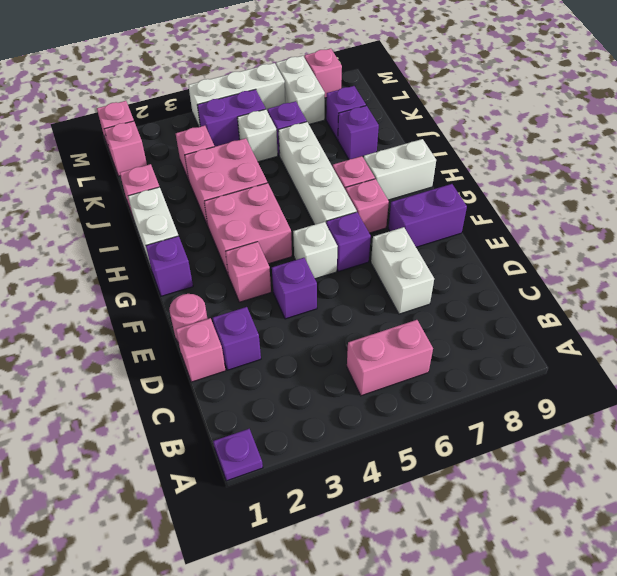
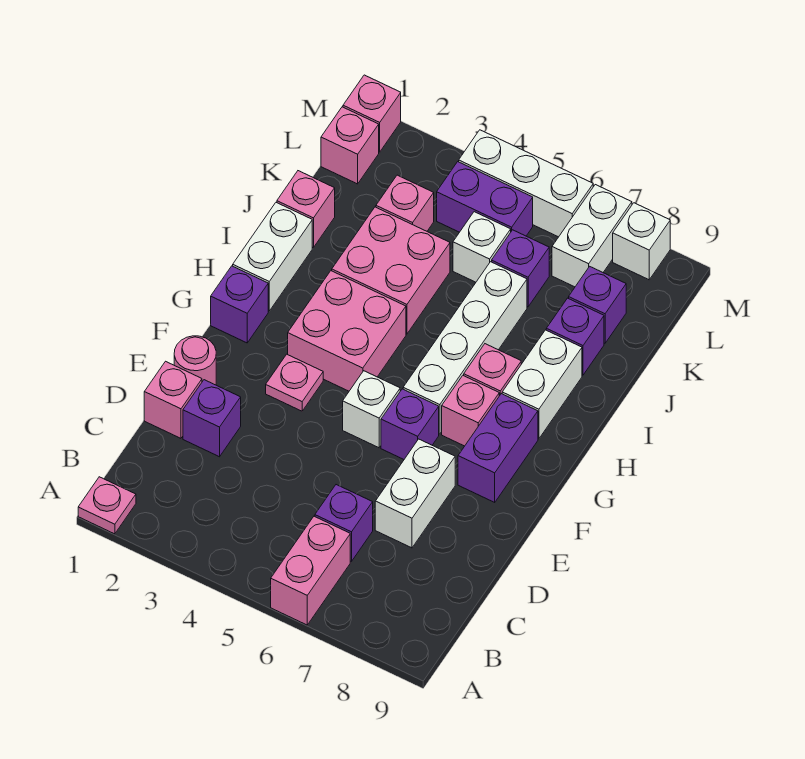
purple plate A1 level 1 -> pink plate A1 level 1
pink brick B5:B6 level 1 -> pink brick A6:B6 level 1
purple brick E4 level 1 -> purple brick C6 level 1
pink brick F3 level 1 -> pink plate F3 level 1
purple brick F8:F9 level 1 -> purple brick F8:G8 level 1
white brick H8:H9 level 1 -> white brick H8:I8 level 1
pink brick M8 level 1 -> white brick M8 level 1

